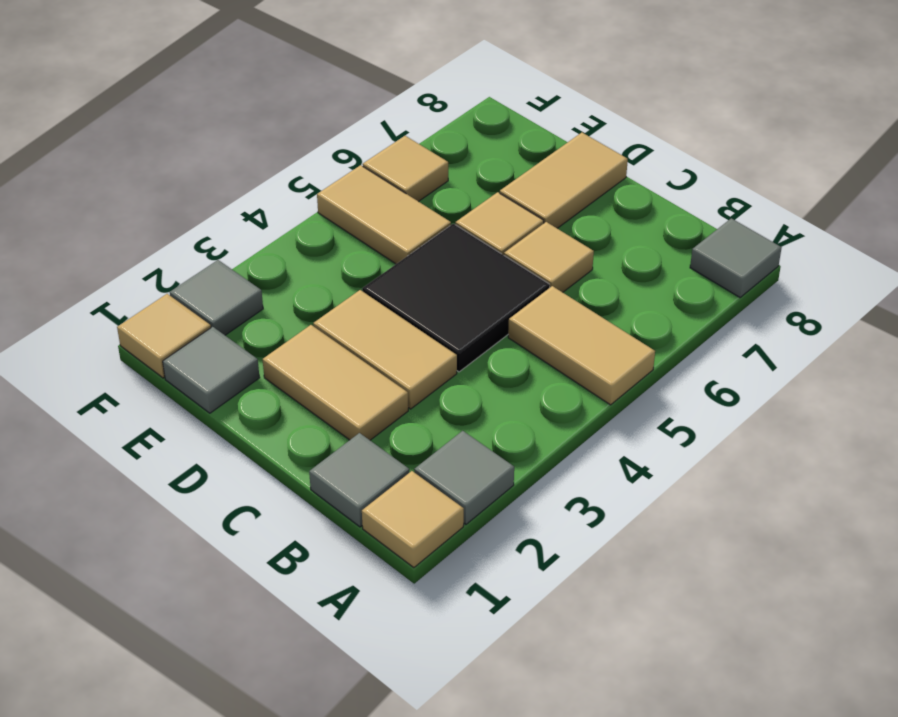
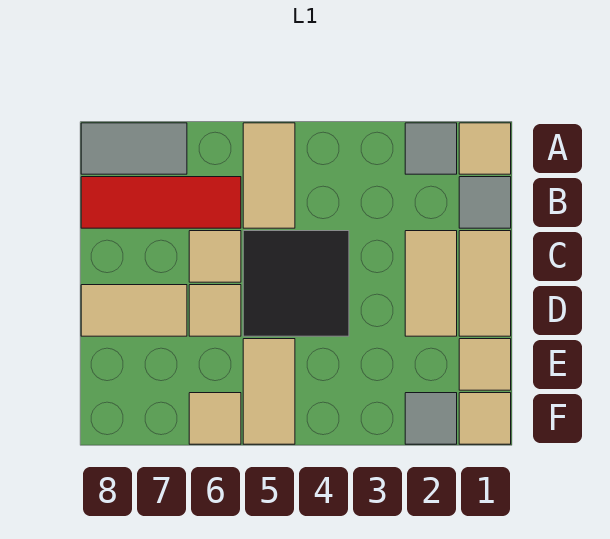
grey tile A8 level 1 -> grey tile A7:A8 level 1
none -> red tile B6:B8 level 1
tan tile C3:D3 level 1 -> tan tile C1:D1 level 1
grey tile E1 level 1 -> tan tile E1 level 1

